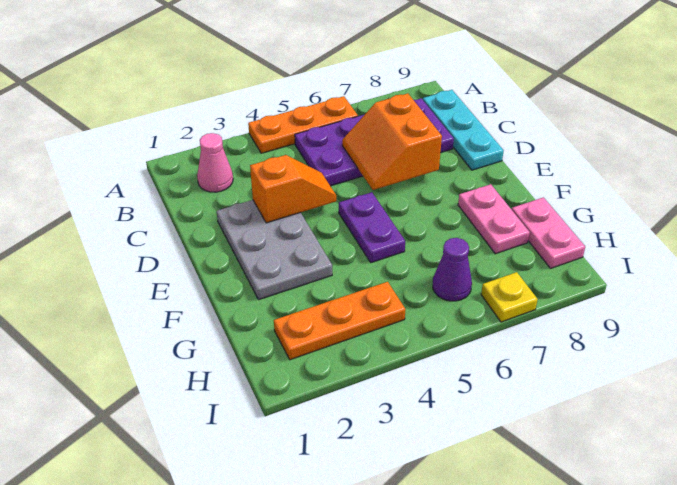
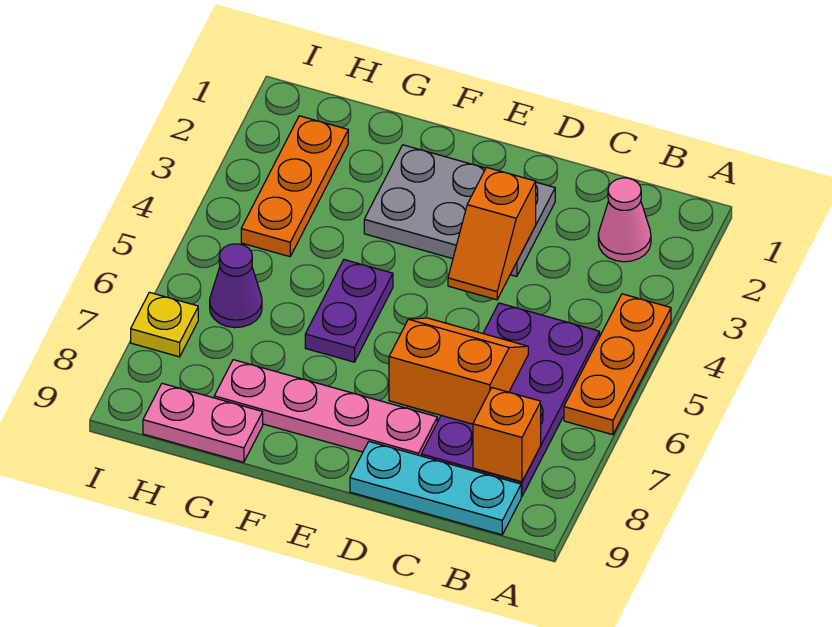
none -> orange brick B8 level 2
purple plate E5:F5 level 1 -> purple plate F5:F6 level 1
pink plate F8:G8 level 1 -> pink plate D8:G8 level 1

